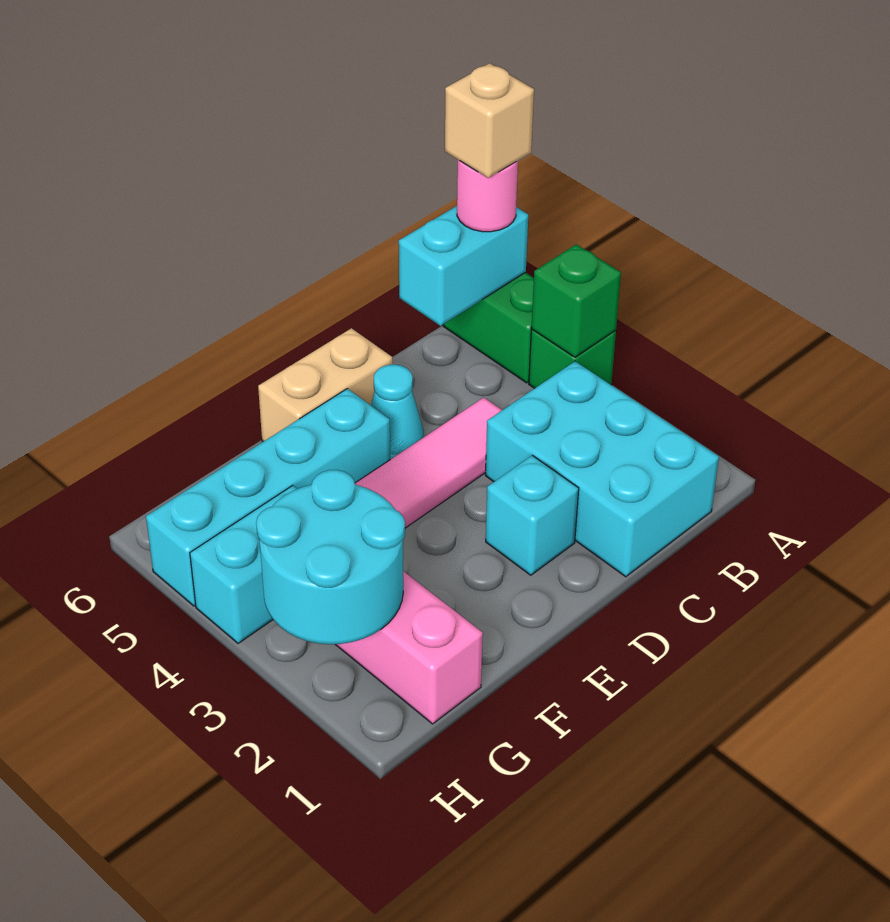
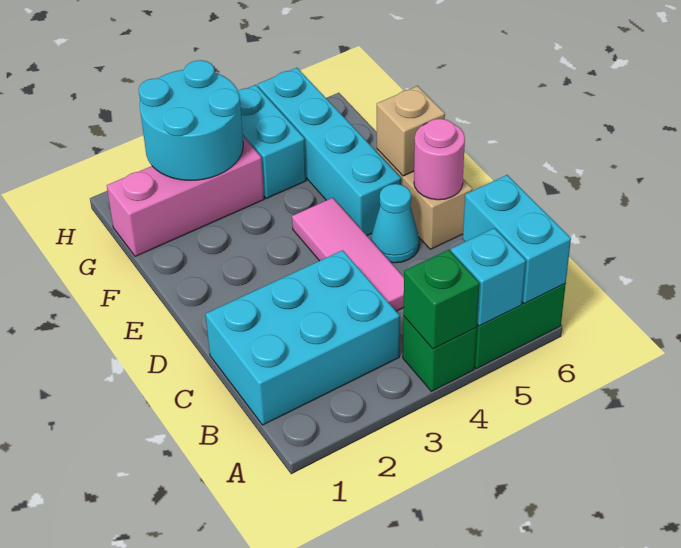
pink round brick A6 level 3 -> pink round brick D6 level 2
tan brick A6 level 4 -> tan brick E6 level 2
cyan brick D2 level 1 -> cyan brick A5 level 2

